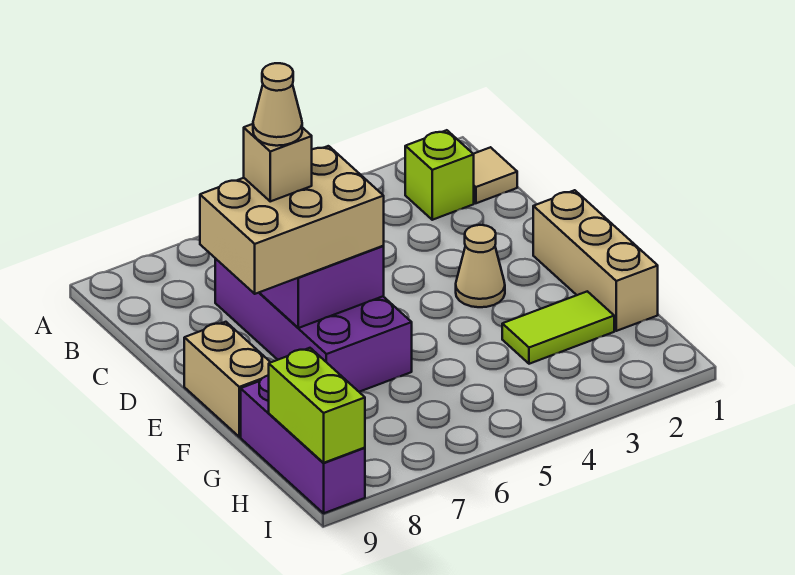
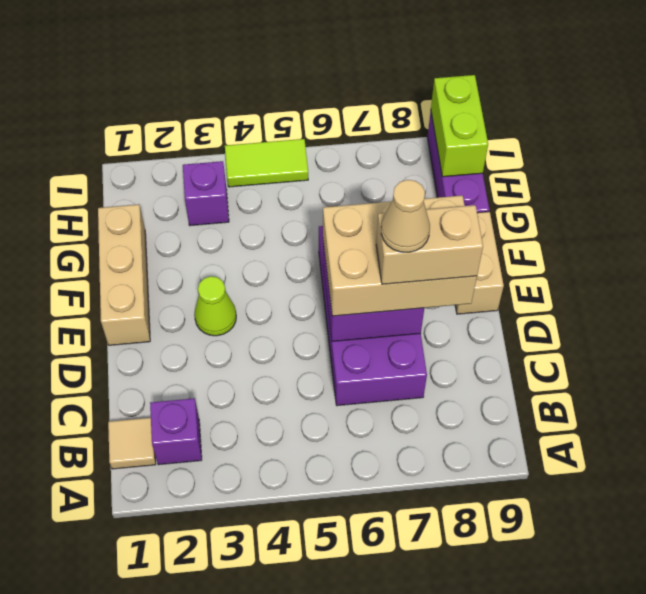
lime brick B2 level 1 -> purple brick B2 level 1
tan brick D7 level 4 -> tan brick D7:D8 level 4
tan cone E3 level 1 -> lime cone E3 level 1
lime tile G2:G3 level 1 -> lime tile I4:I5 level 1
none -> purple brick H3 level 1

